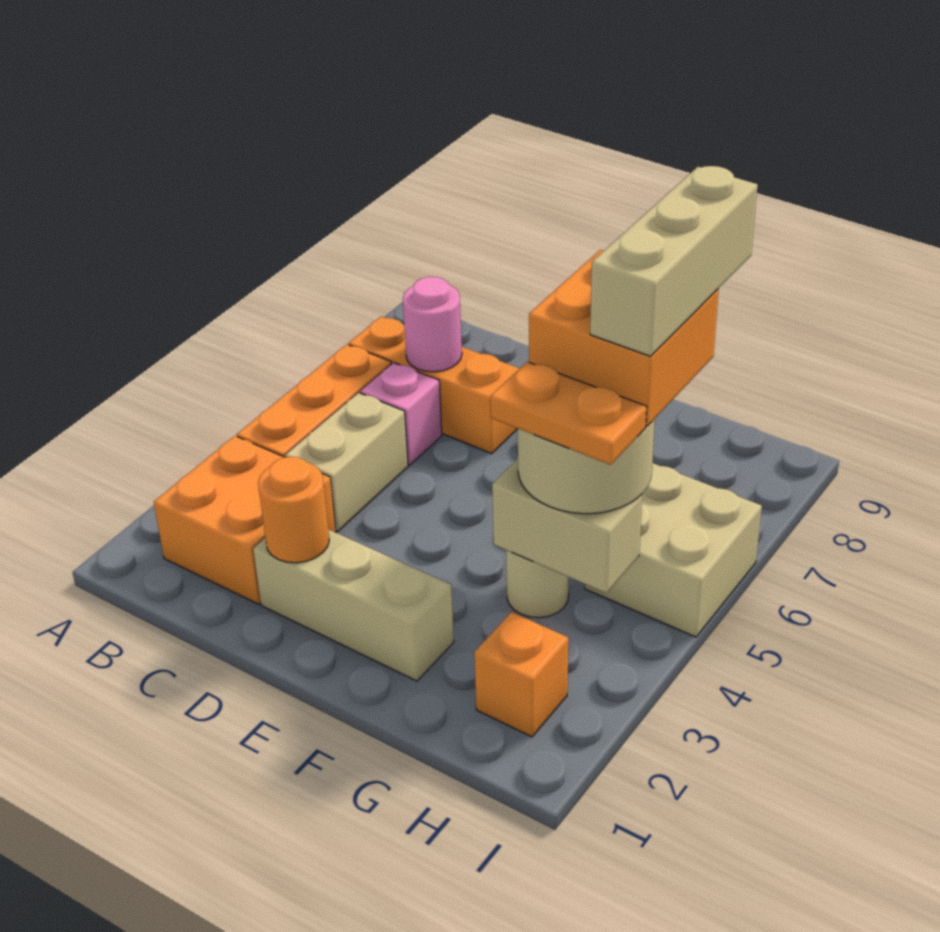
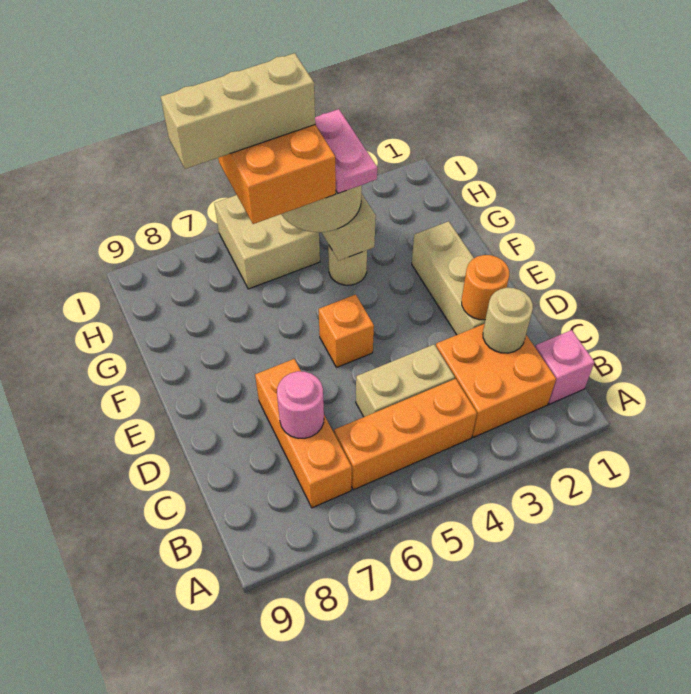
none -> tan round brick C2 level 2
pink brick C6 level 1 -> pink brick B1 level 1
orange plate G4:H4 level 4 -> pink plate G4:H4 level 4
orange brick H2 level 1 -> orange brick E5 level 1

